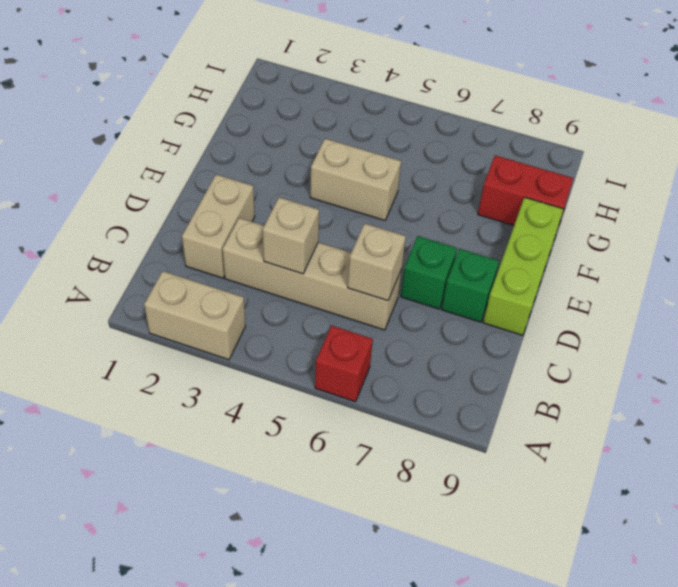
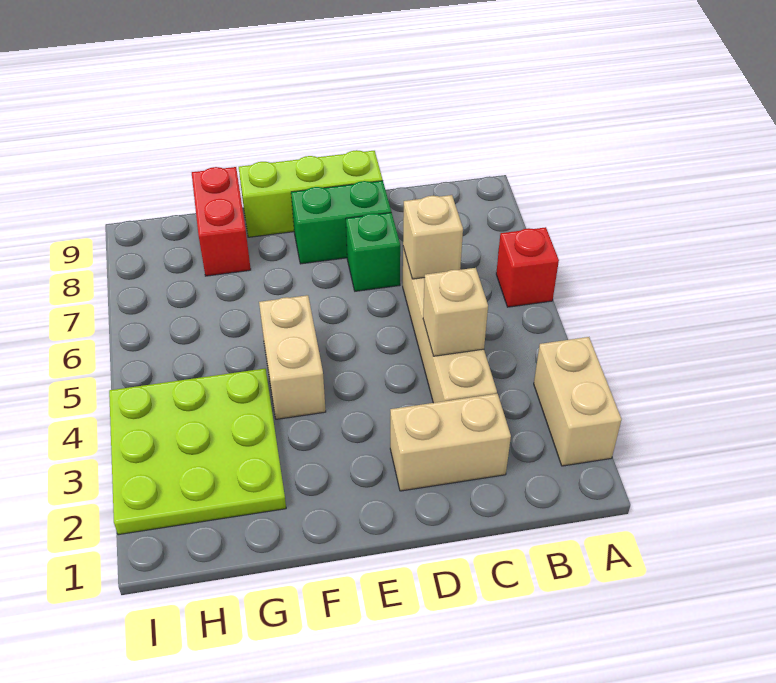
green brick D8 level 1 -> green brick D8:E8 level 1
none -> lime plate G2:I4 level 1

